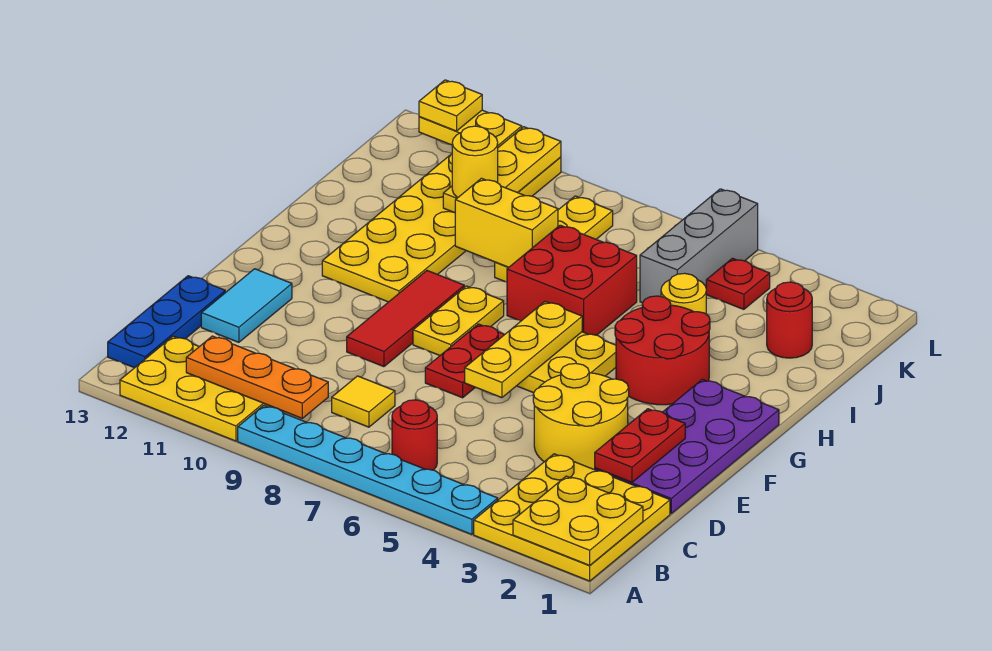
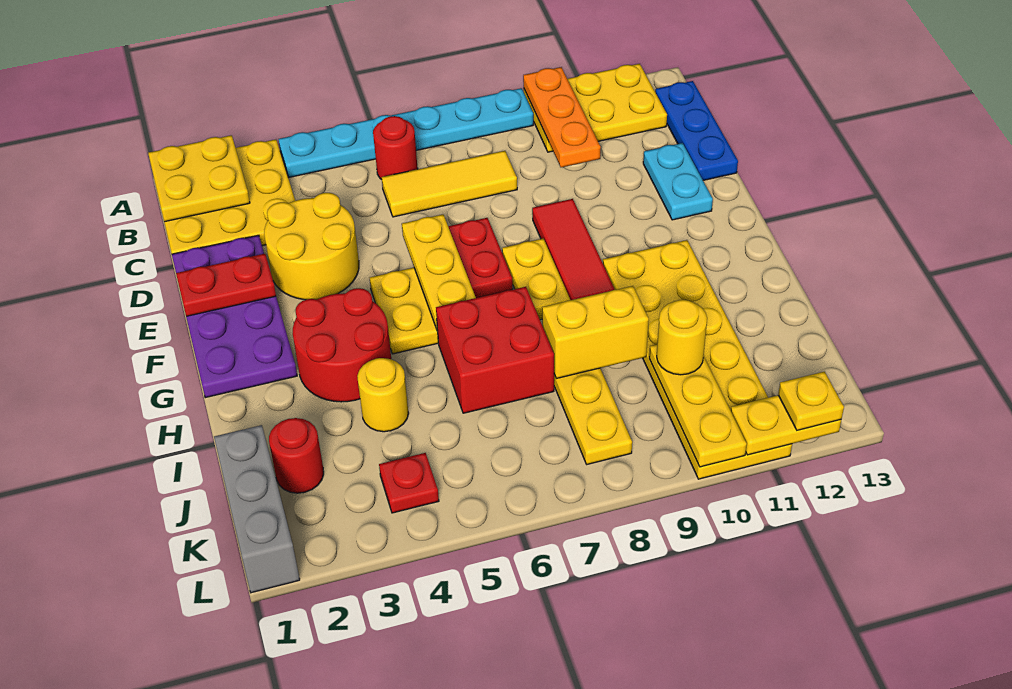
orange plate B9:B11 level 2 -> orange plate A10:C10 level 2
yellow tile C8 level 1 -> yellow tile C6:C8 level 1
red plate D2:E2 level 2 -> red plate E1:E2 level 2
cyan tile D12:E12 level 1 -> cyan plate D12:E12 level 1
grey brick J5:L5 level 1 -> grey brick J1:L1 level 1

